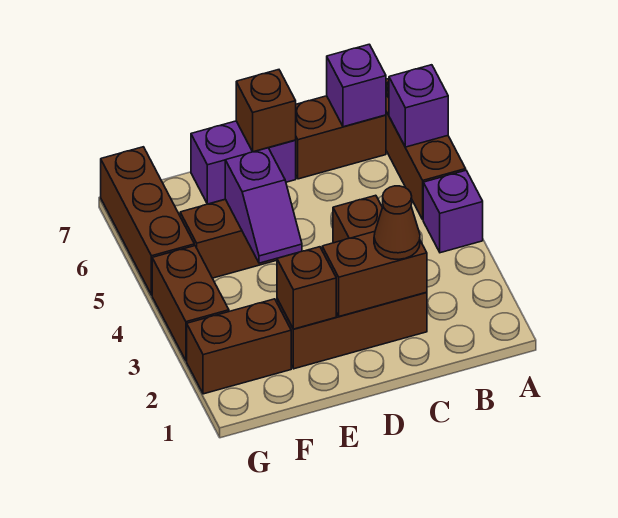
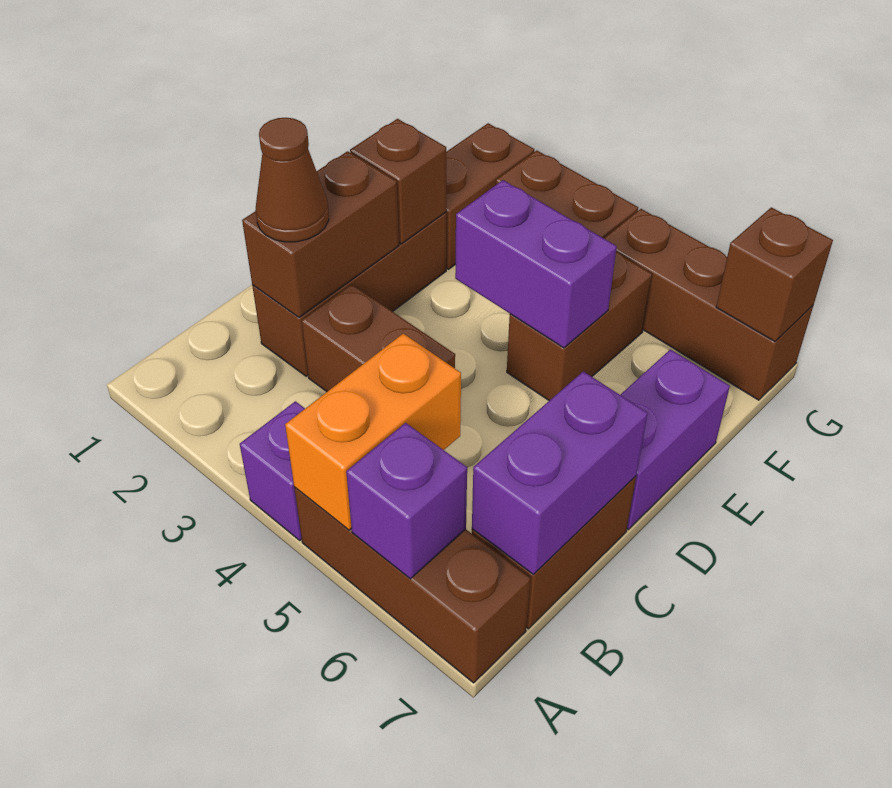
none -> orange brick A5:B5 level 2
purple brick B7 level 2 -> purple brick B7:C7 level 2
brown brick D7 level 2 -> brown brick G7 level 2
purple slope E4:E5 level 2 top 5 -> purple brick E4:E5 level 2

